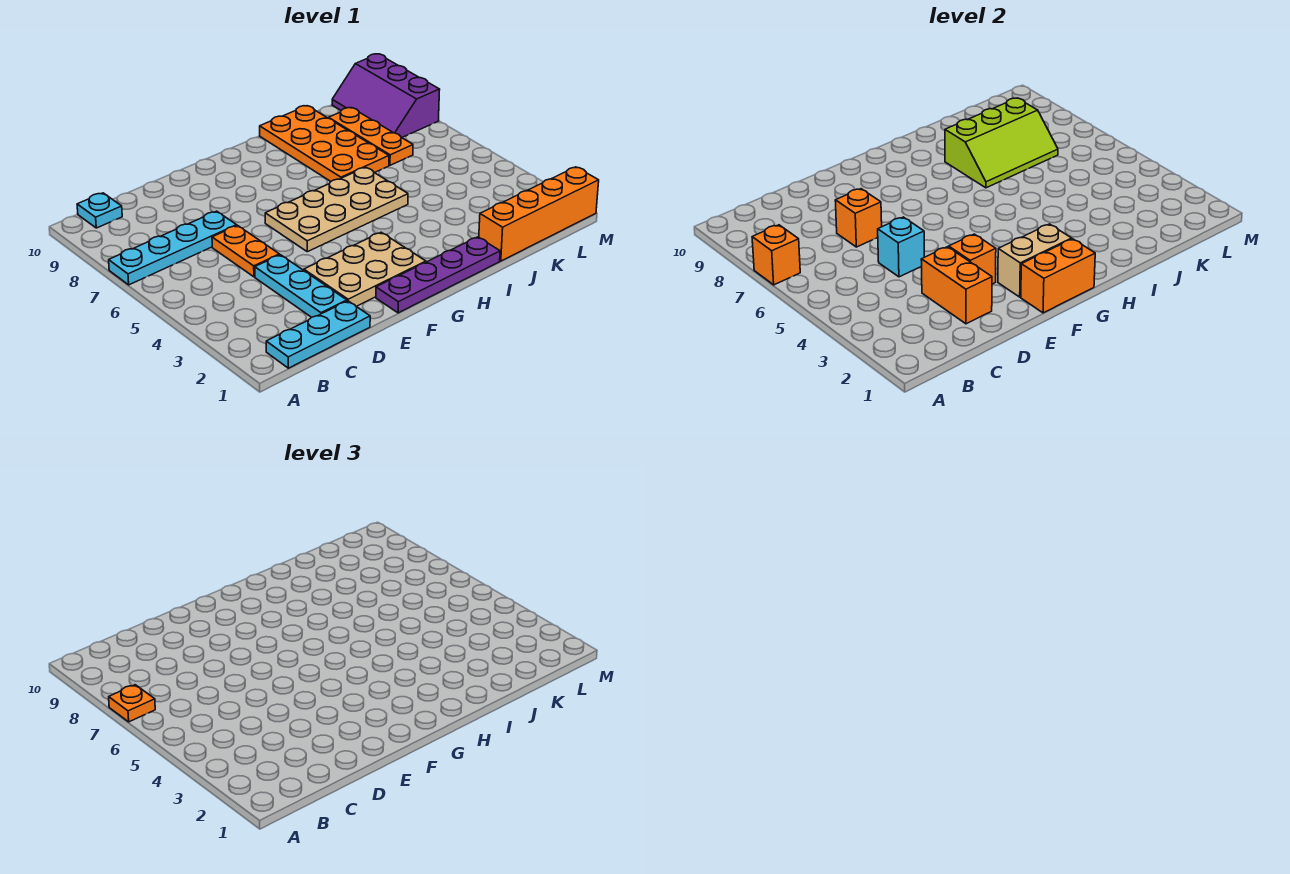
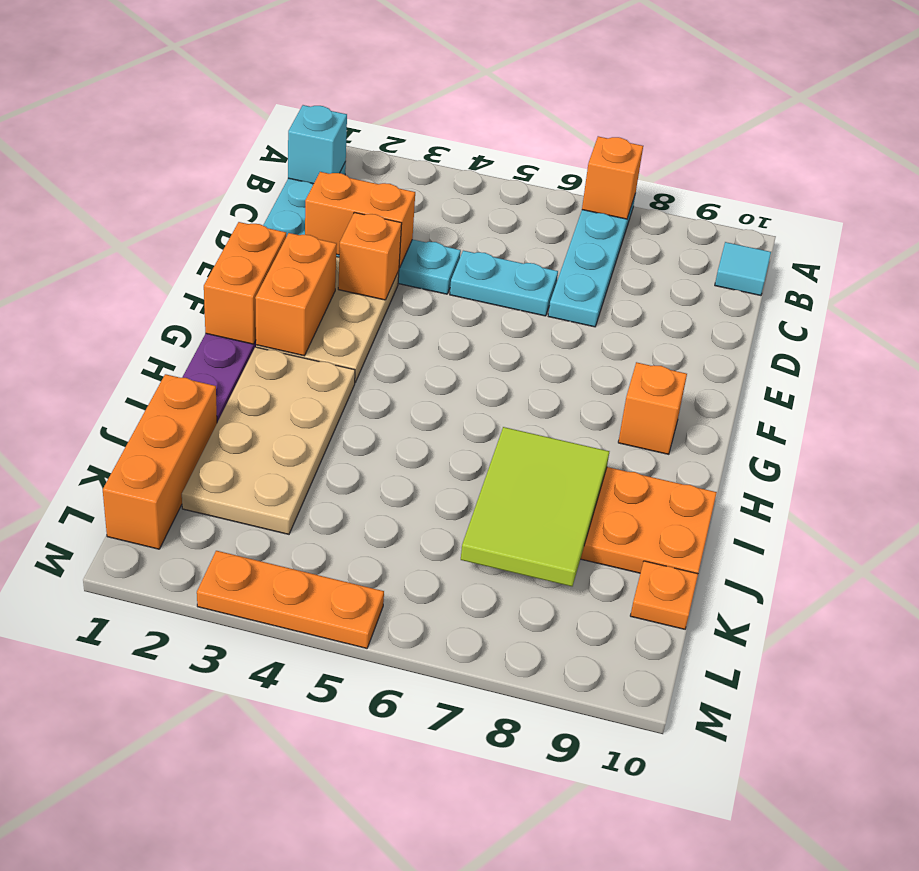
orange plate A7 level 3 -> orange plate K10 level 1
cyan plate B10 level 1 -> cyan tile B10 level 1
orange plate D5:D6 level 1 -> cyan plate D5:D6 level 1
cyan brick D5 level 2 -> cyan brick B1 level 2
orange brick D7 level 2 -> orange brick G9 level 1
tan brick F2:G2 level 2 -> orange brick F2:G2 level 2
tan plate F5:I6 level 1 -> tan plate H2:K3 level 1
lime slope I7:K8 level 2 top 8 -> lime tile I7:K8 level 2
orange brick J1:M1 level 1 -> orange brick J1:L1 level 1
orange plate K7:K9 level 1 -> orange plate M3:M5 level 1
purple slope L8:M10 level 1 top M -> none

